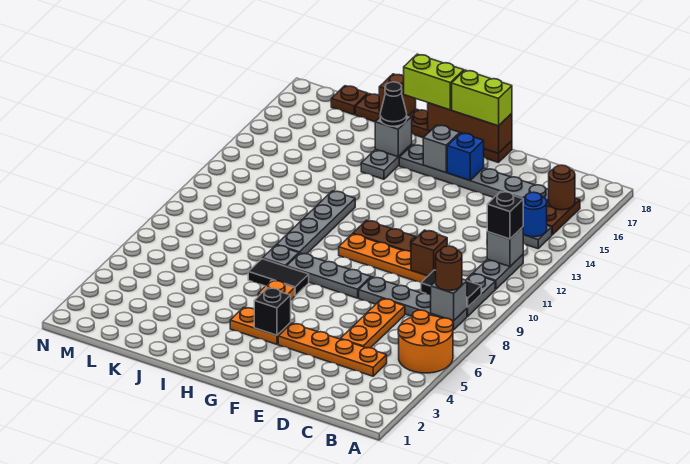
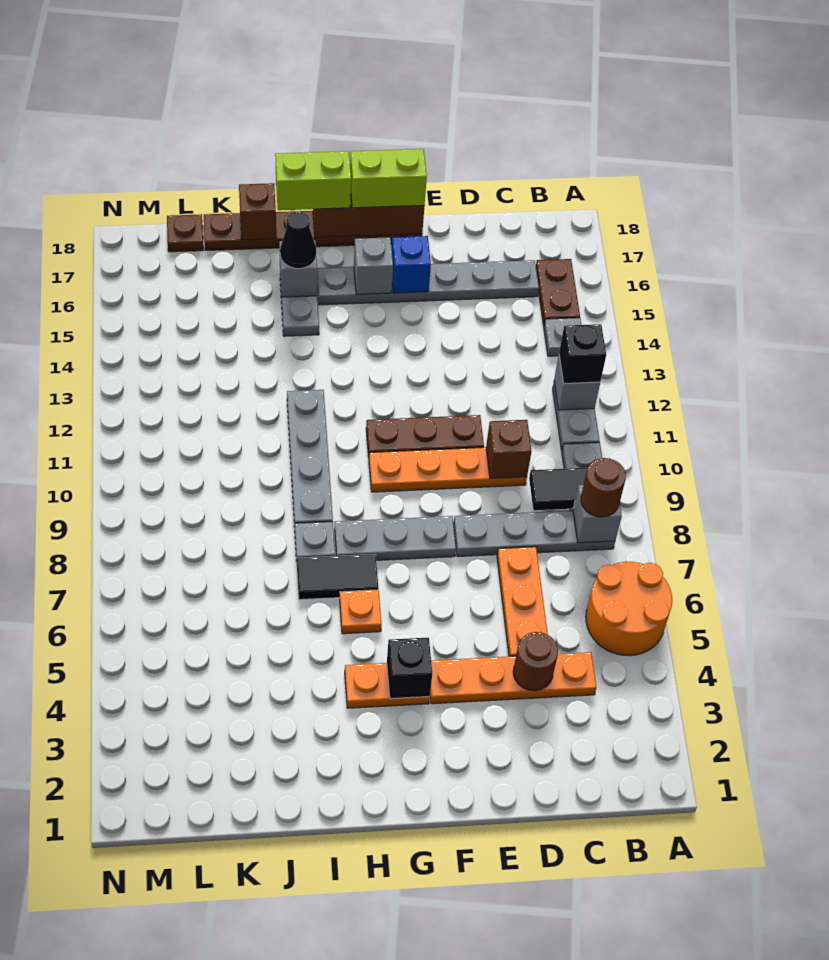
blue round brick B14 level 2 -> none
brown round brick B16 level 2 -> brown round brick D4 level 2

